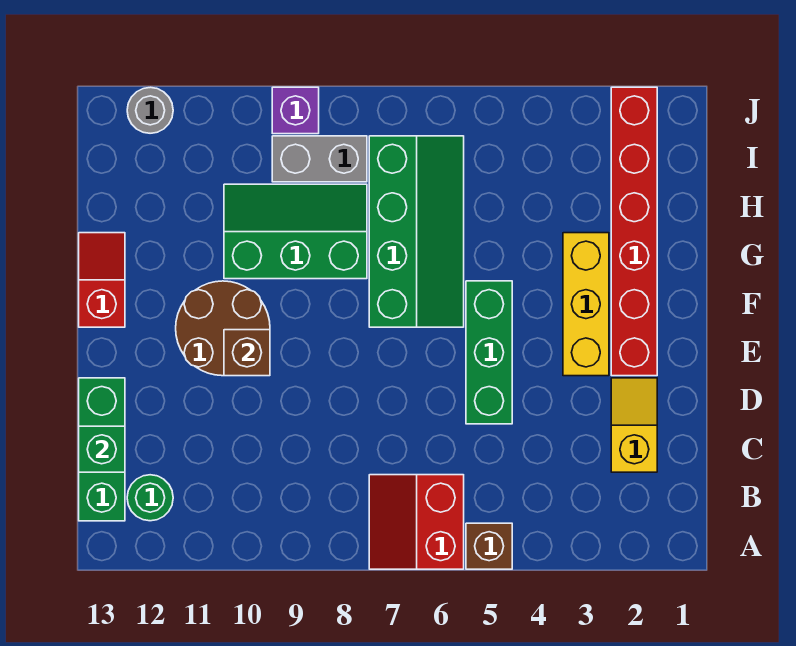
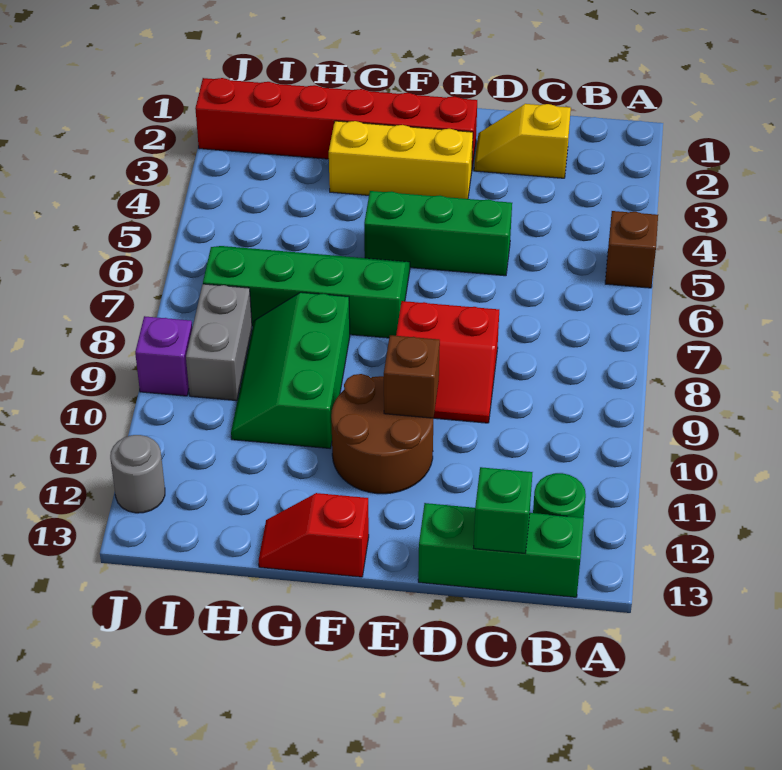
red slope A6:B7 level 1 top 6 -> red slope D8:E9 level 1 top 8

